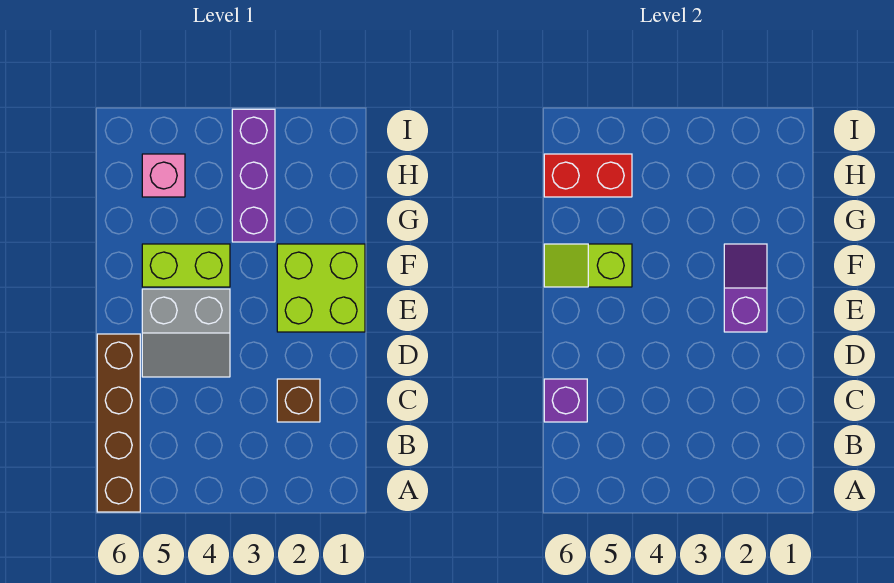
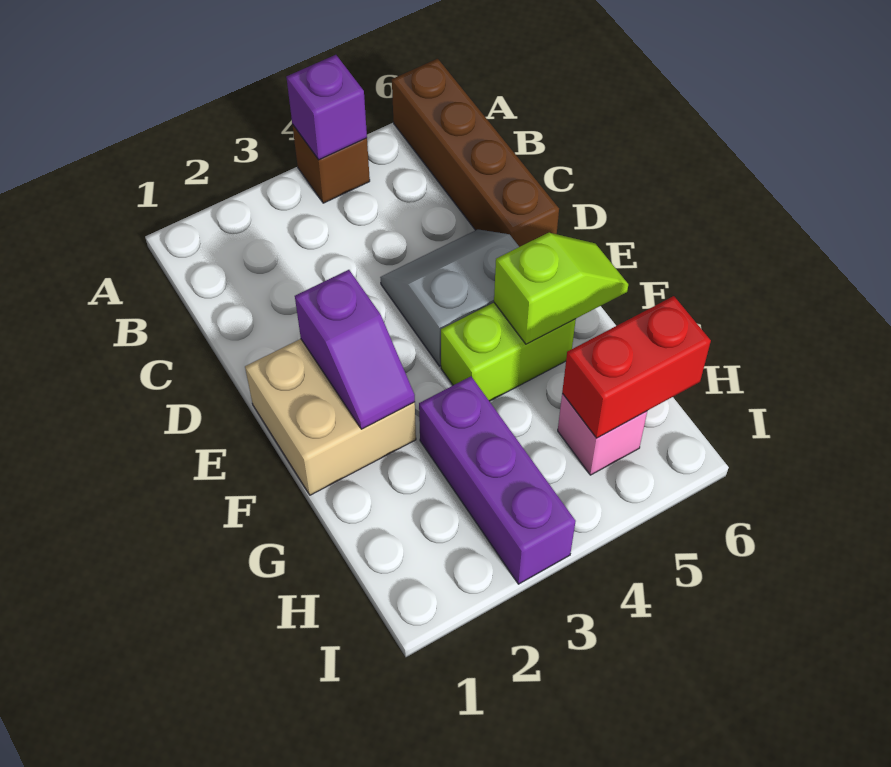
brown brick C2 level 1 -> brown brick A4 level 1
purple brick C6 level 2 -> purple brick A4 level 2
lime brick E1:F2 level 1 -> tan brick E1:F2 level 1

